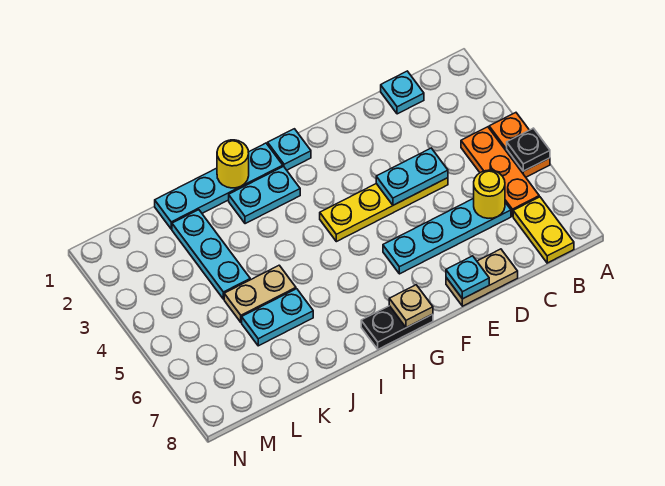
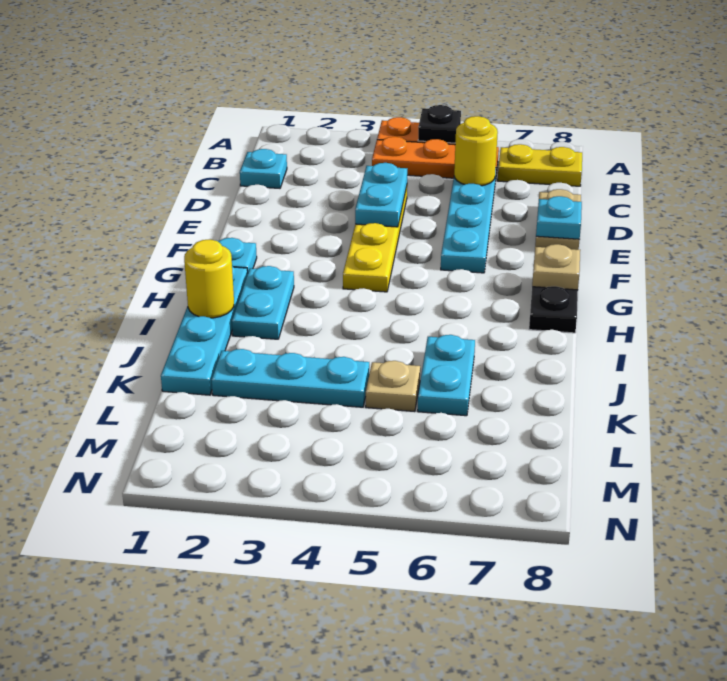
tan plate J5:K5 level 1 -> tan plate K5 level 1

